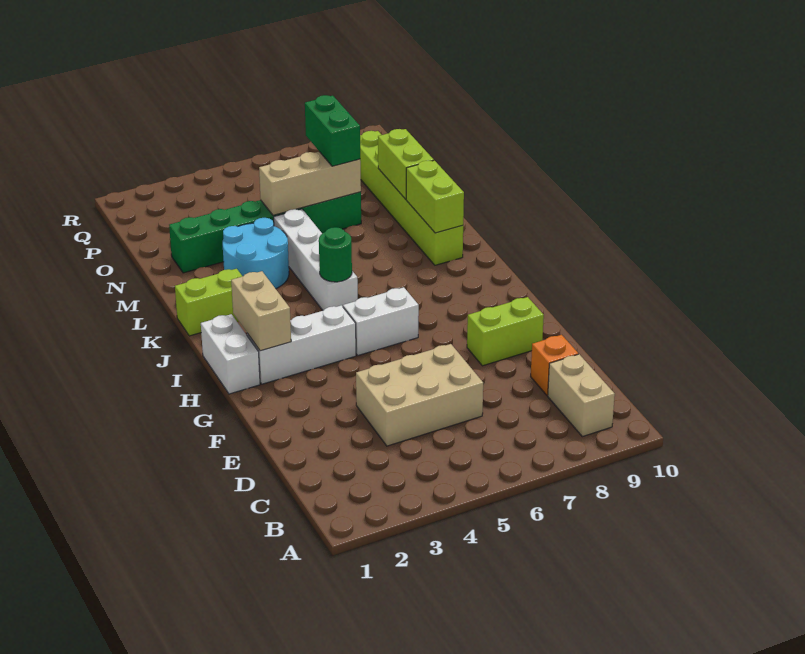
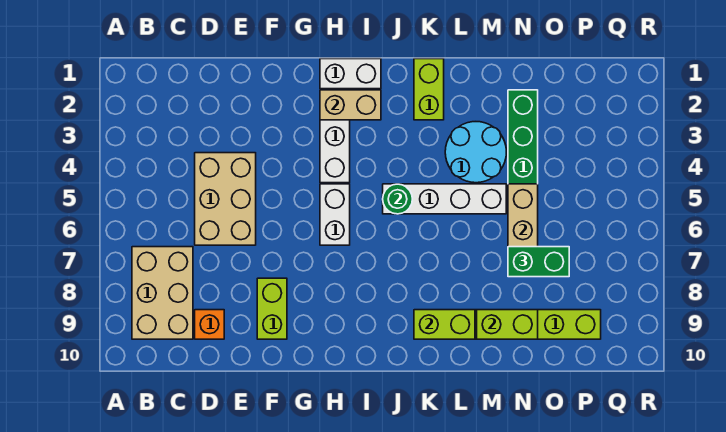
tan brick B9:C9 level 1 -> tan brick B7:C9 level 1

